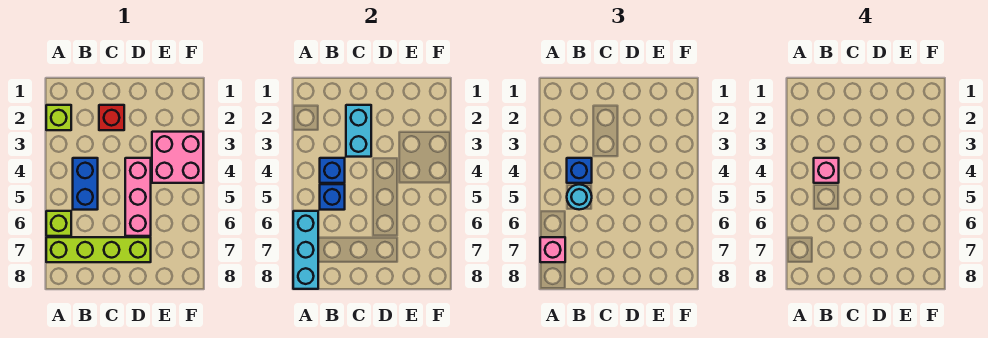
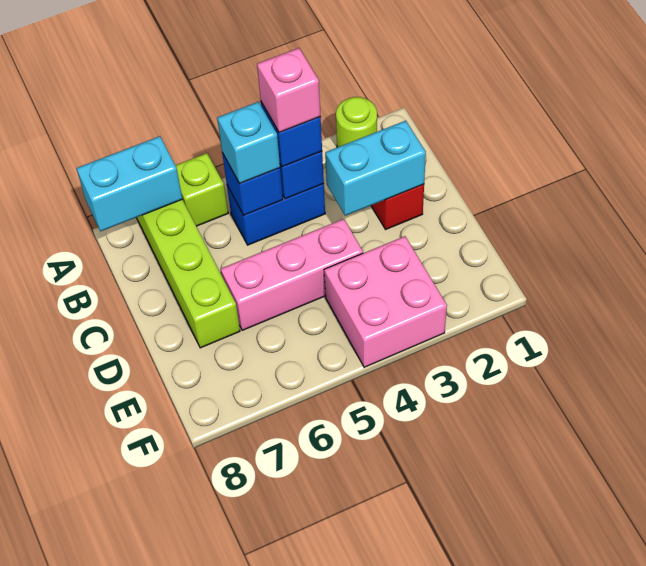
lime brick A2 level 1 -> lime round brick A2 level 1
cyan brick A6:A8 level 2 -> cyan brick A7:A8 level 2
pink brick A7 level 3 -> none
cyan round brick B5 level 3 -> cyan brick B5 level 3

